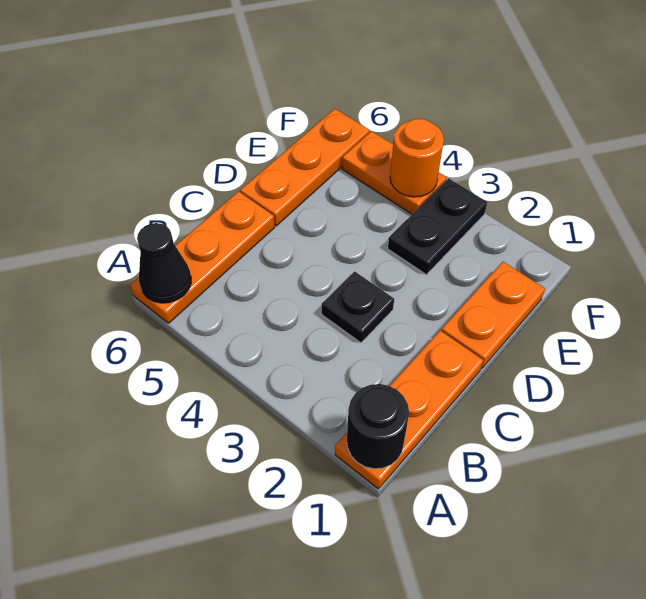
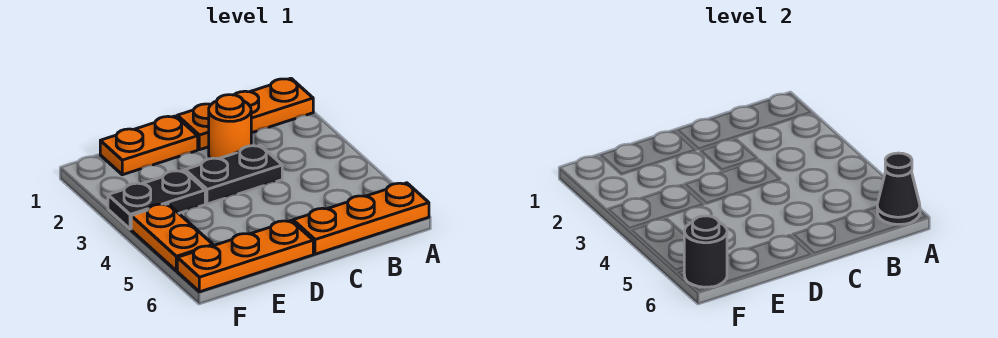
black round brick A1 level 2 -> black round brick F6 level 2
black plate C3 level 1 -> black plate C3:D3 level 1
orange round brick F4 level 2 -> orange round brick C2 level 1

